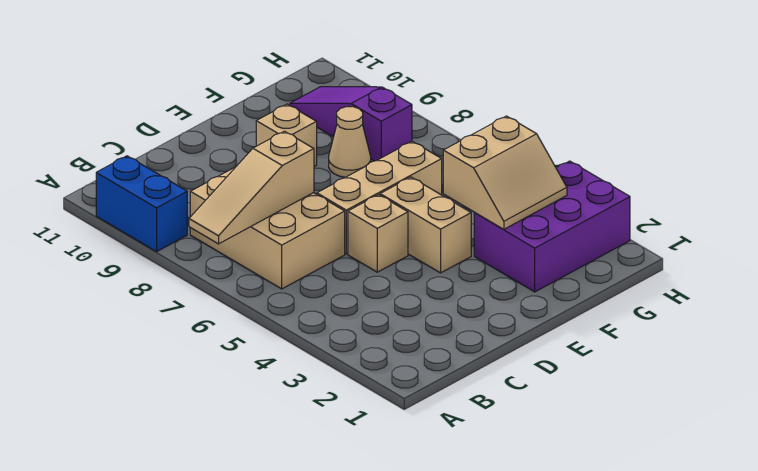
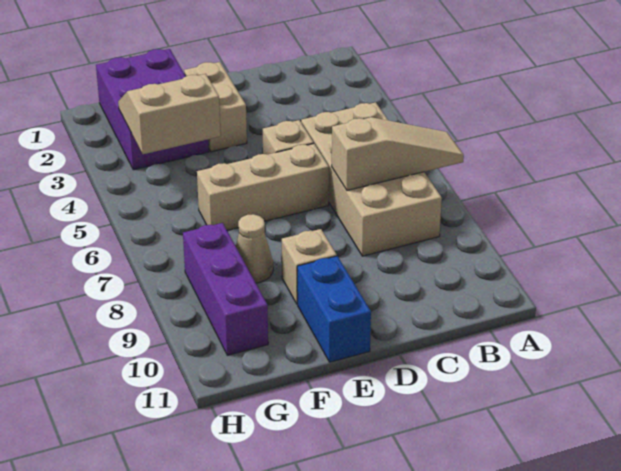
blue brick A9:A10 level 1 -> blue brick E10:E11 level 1
tan brick B6:C8 level 1 -> tan brick B5:C8 level 1
tan brick E4:E5 level 1 -> tan brick E2:E3 level 1
purple brick F2:H3 level 1 -> purple brick F1:G3 level 1
purple slope G8:G10 level 1 top 8 -> purple brick G8:G10 level 1

